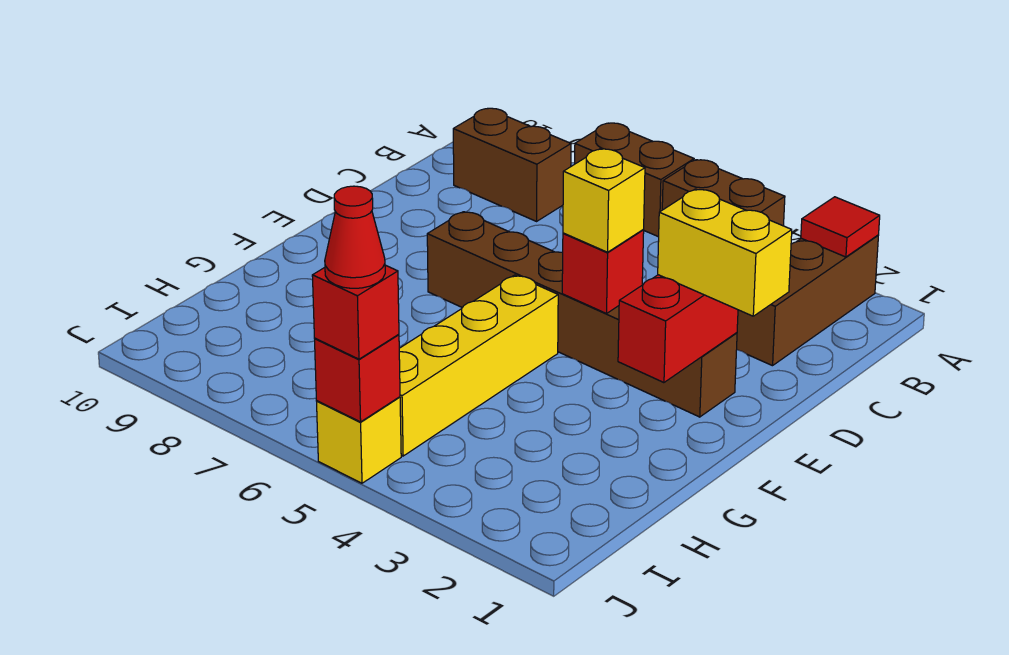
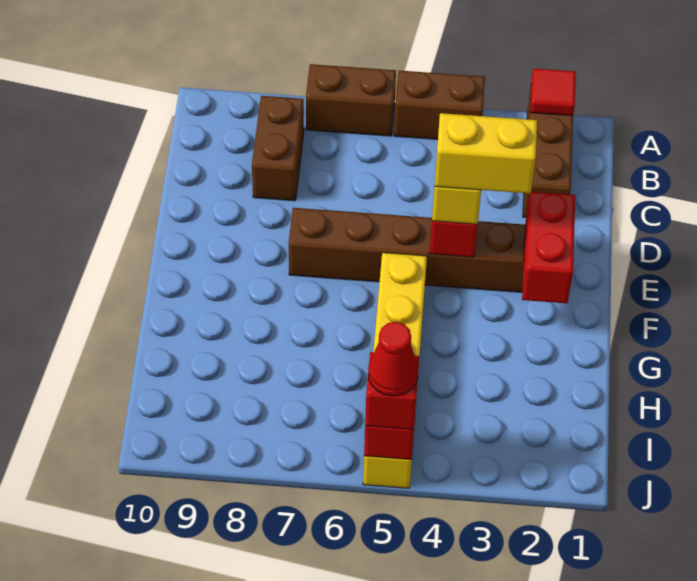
brown brick B8:B9 level 1 -> brown brick B8:C8 level 1
yellow brick E1:E2 level 3 -> yellow brick E3:E4 level 4

